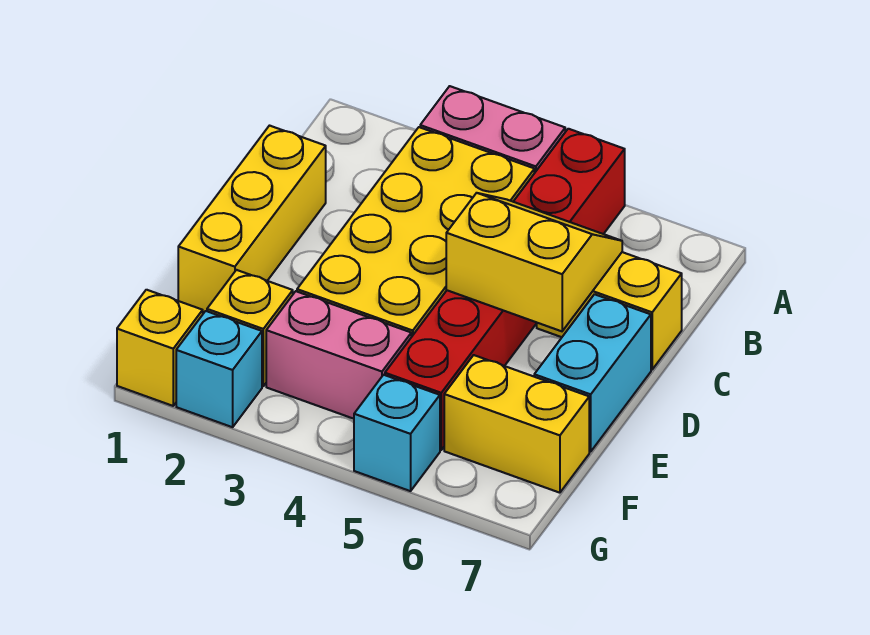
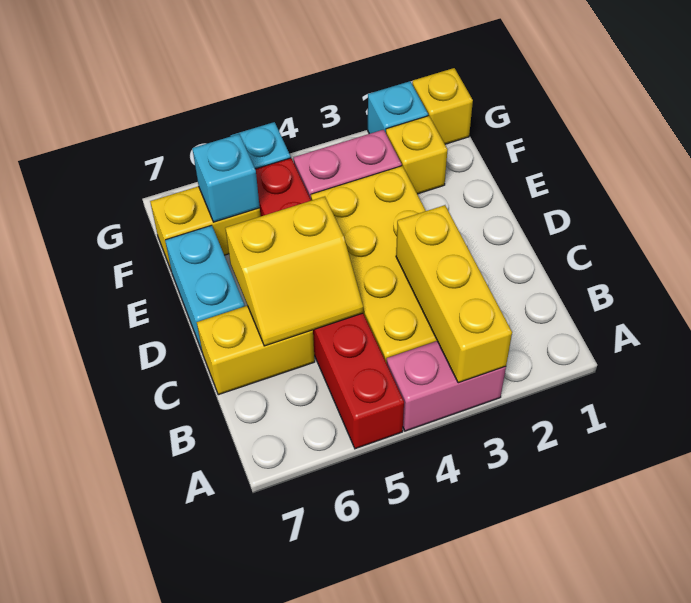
yellow brick C1:E1 level 1 -> yellow brick A3:C3 level 2
none -> cyan brick F6 level 2

